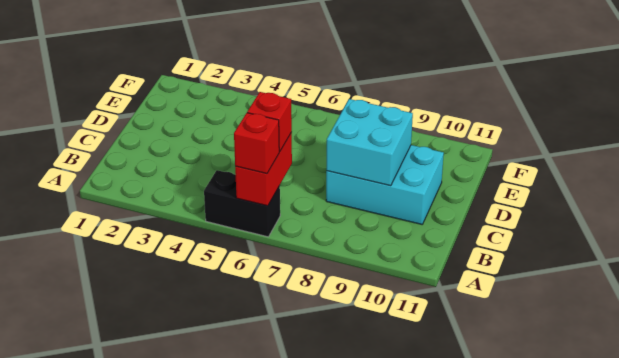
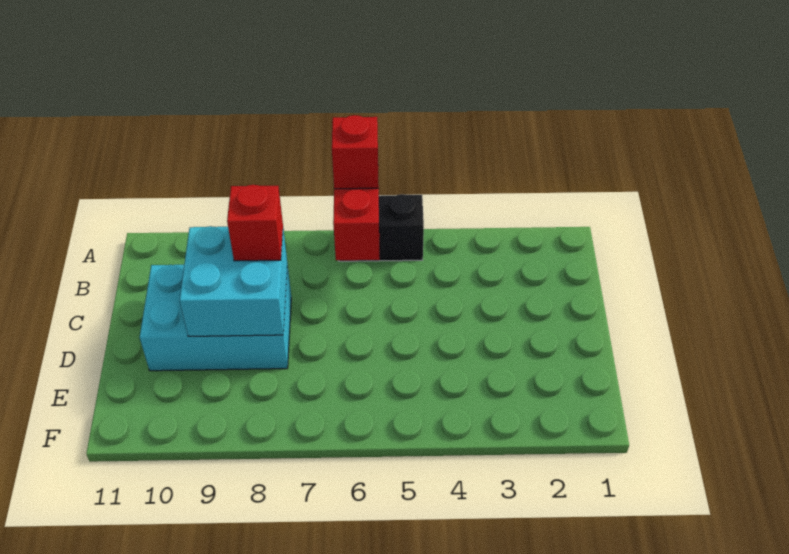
red brick B6 level 3 -> red brick C8 level 3

